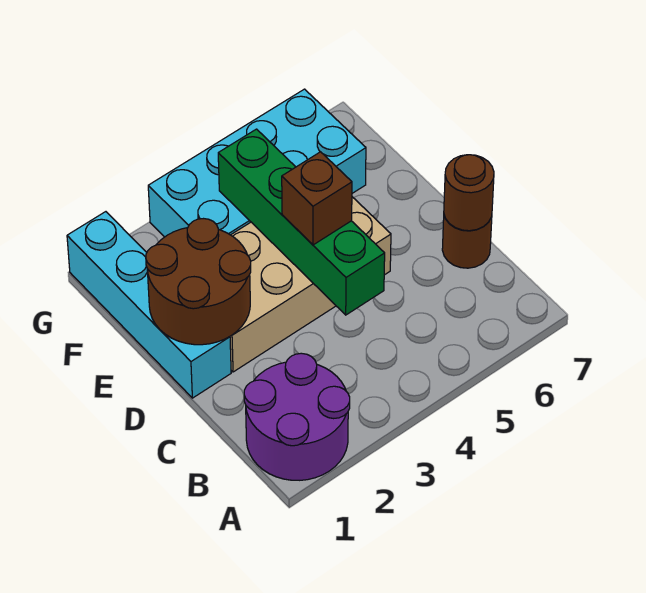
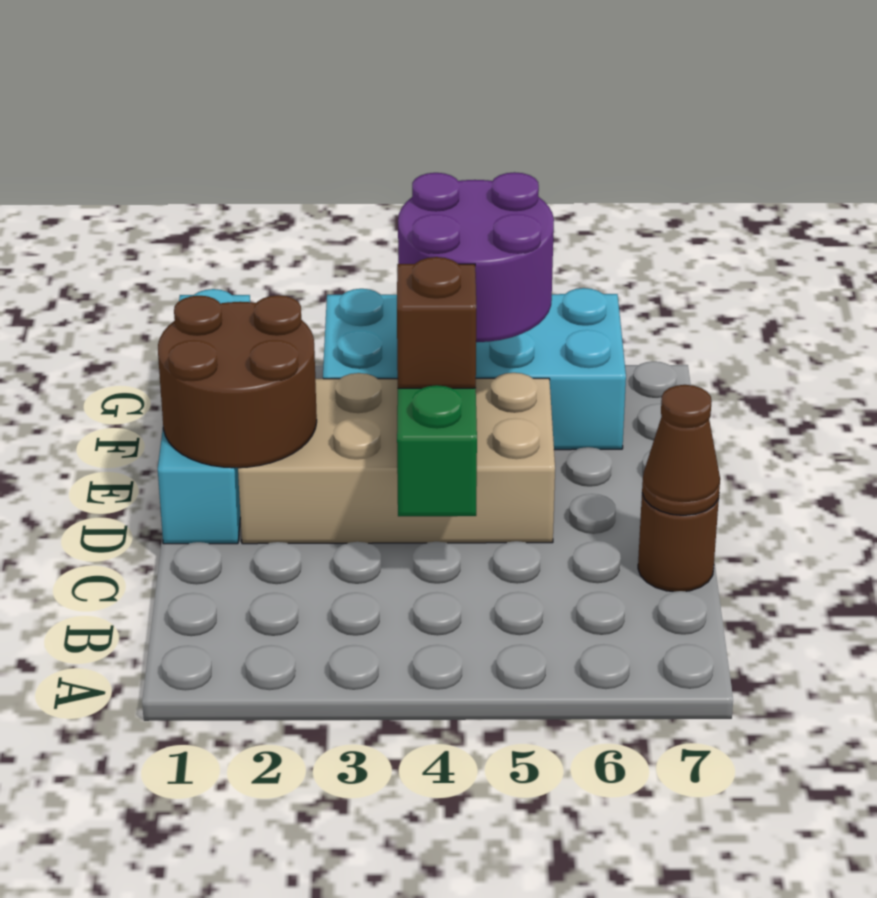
purple round brick A1:B2 level 1 -> purple round brick E4:F5 level 3
brown round brick C7 level 2 -> brown cone C7 level 2

